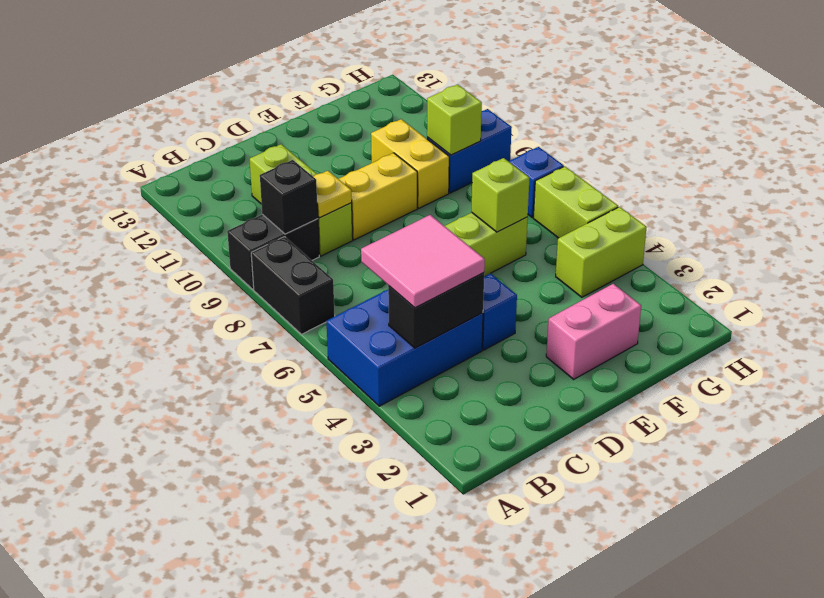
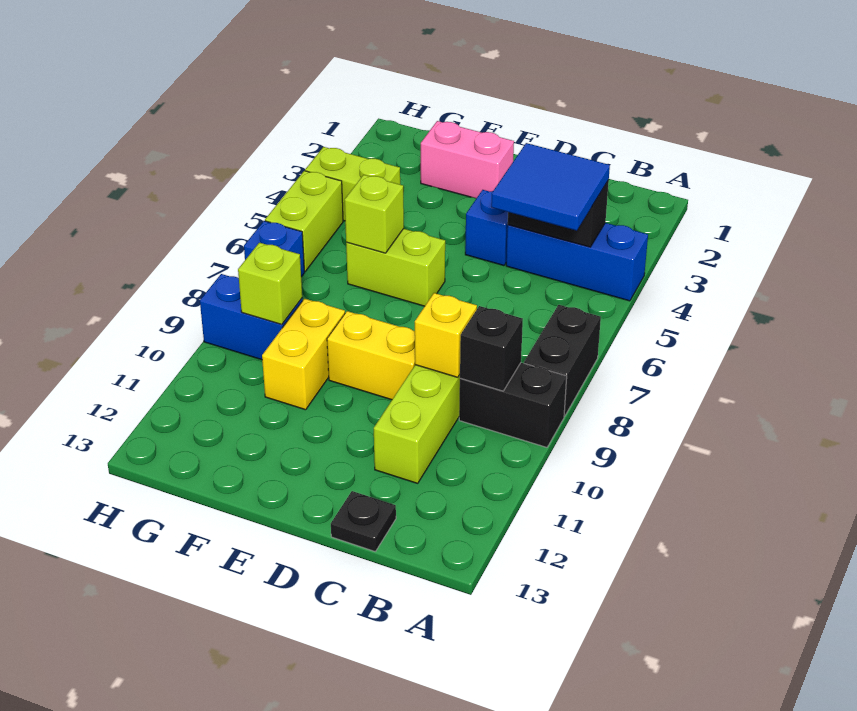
blue brick A4:C5 level 1 -> blue brick A4:C4 level 1
pink tile B4:C5 level 3 -> blue tile B4:C5 level 3
yellow plate C9 level 2 -> yellow brick C9 level 2
none -> black plate C13 level 1

